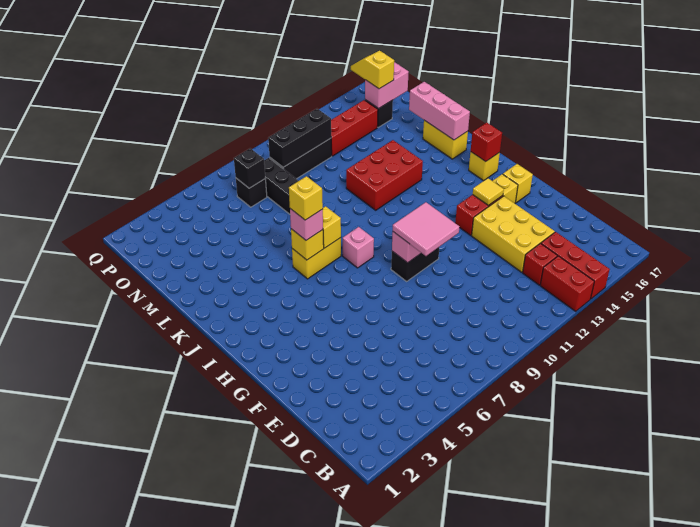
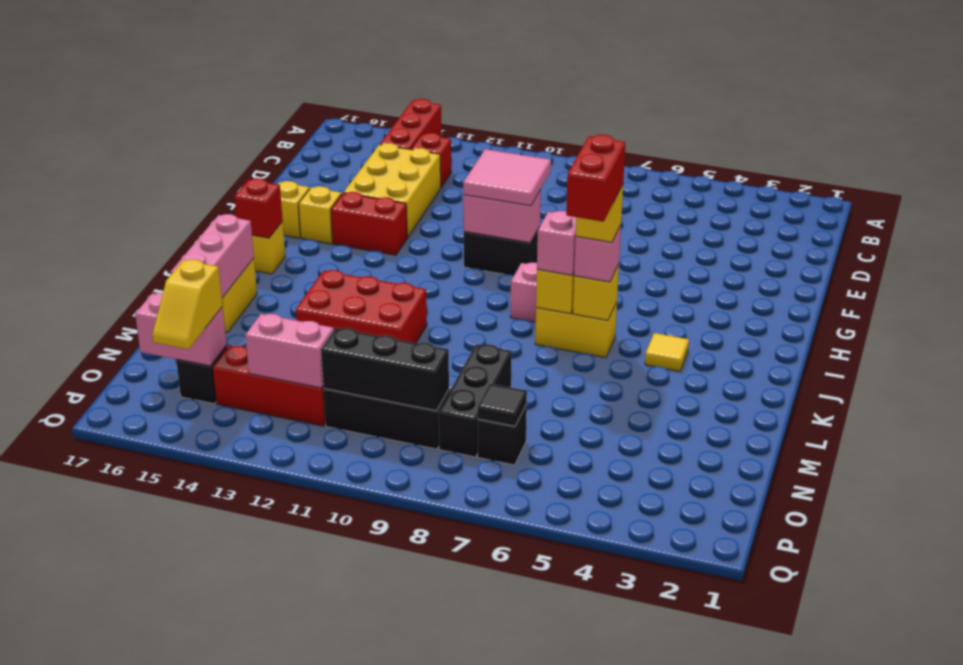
red brick A13:B13 level 1 -> red brick J6:K6 level 5
yellow tile G14 level 2 -> yellow tile J4 level 1
none -> pink brick J7 level 3
black brick O7 level 2 -> black tile O7 level 2
none -> pink brick O12:O13 level 2

